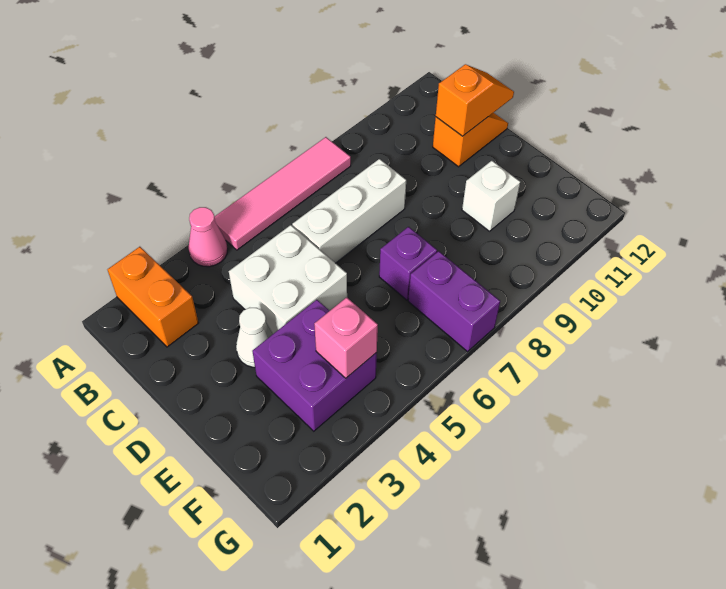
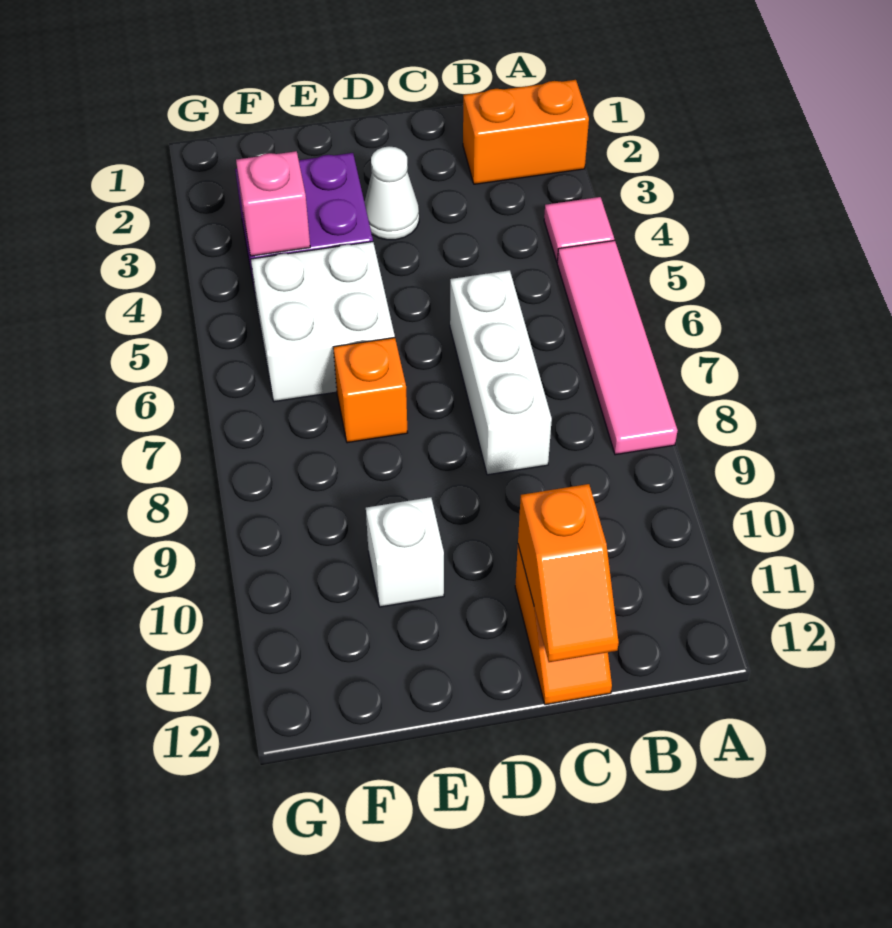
pink cone A4 level 1 -> pink tile A4 level 1
white brick C4:D5 level 1 -> white brick E5:F6 level 1
purple brick E7 level 1 -> orange brick E7 level 1
purple brick F7:G7 level 1 -> none

